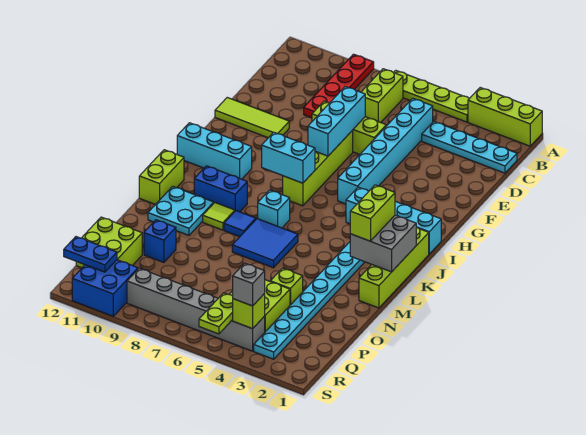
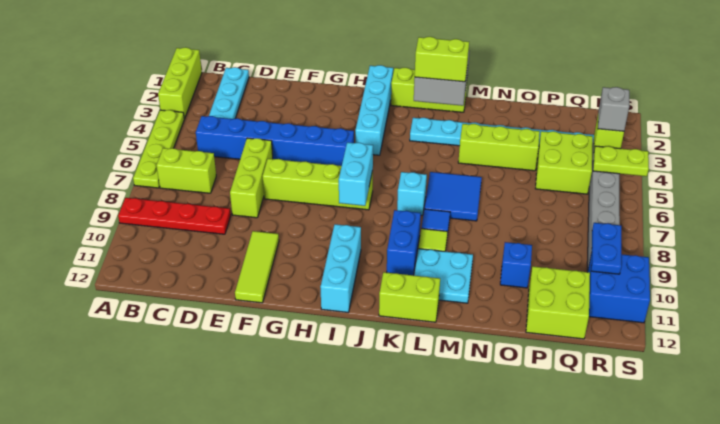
cyan brick C5:H5 level 1 -> blue brick C5:H5 level 1
cyan brick E7:G7 level 2 -> none
lime brick J1:M1 level 1 -> lime brick J1:L1 level 1
lime brick O4 level 1 -> lime brick M4:O4 level 1
blue plate R11:R12 level 2 -> blue plate R9:R10 level 2

